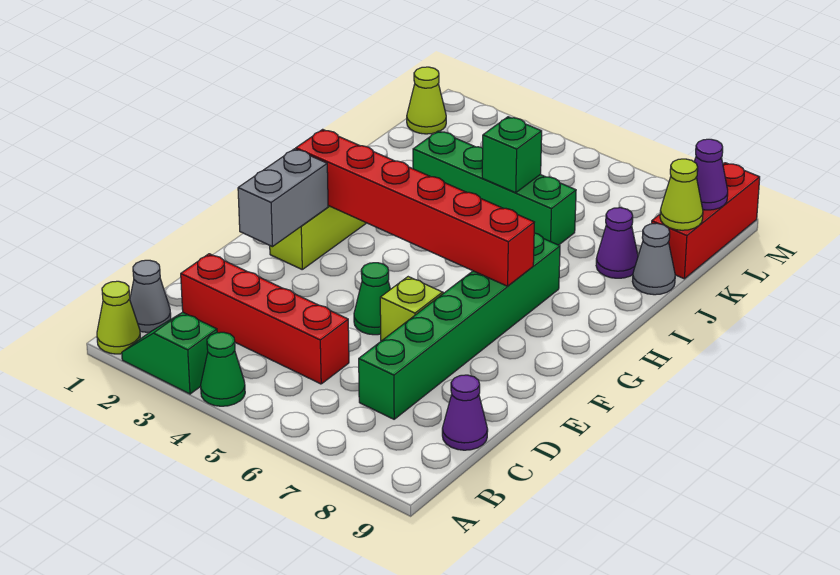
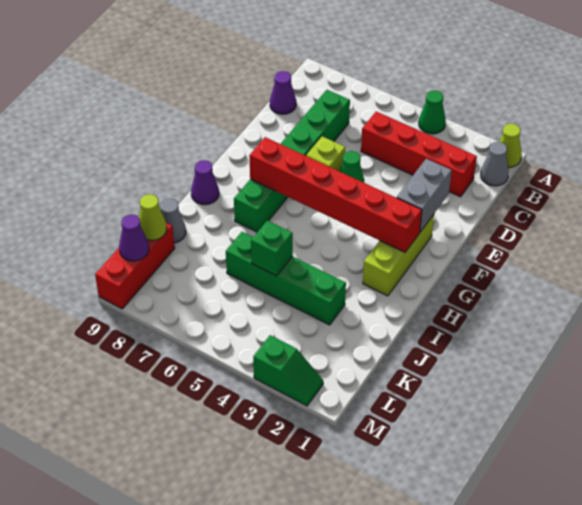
green slope A2:A3 level 1 top 3 -> green slope M2:M3 level 1 top 3
purple cone J8 level 1 -> purple cone H9 level 1
lime cone L1 level 1 -> none

